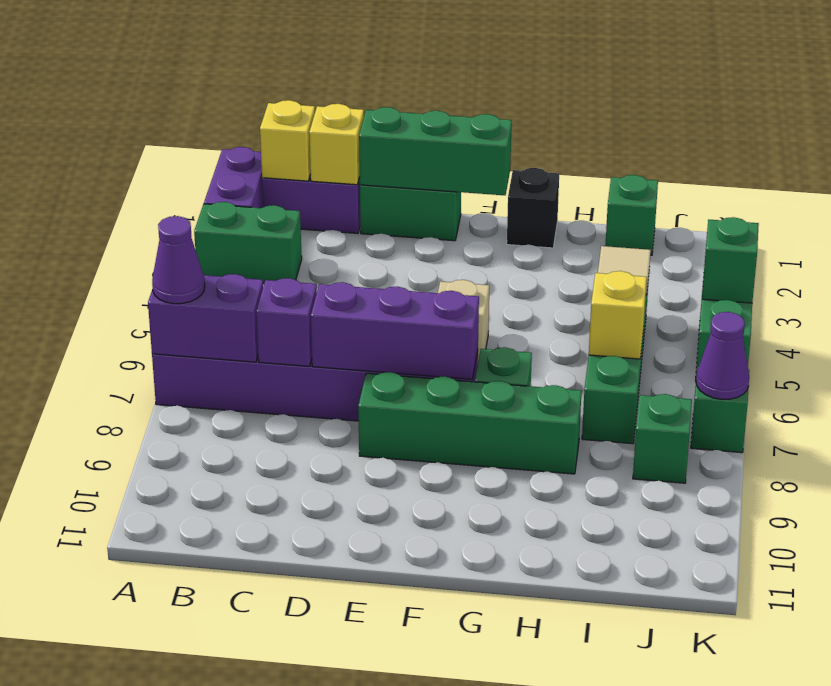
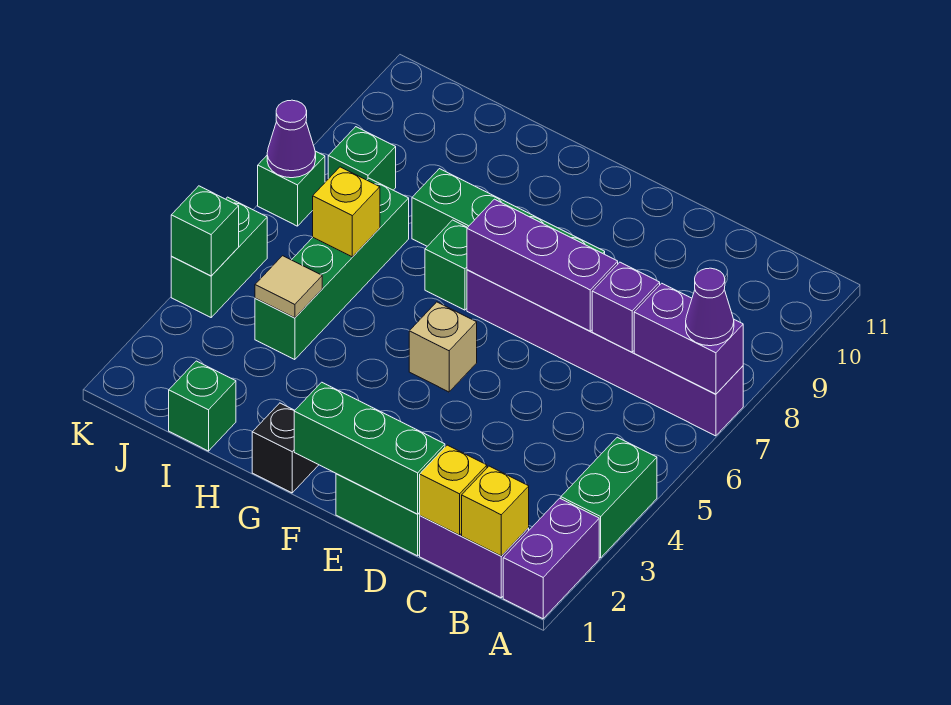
green brick A3:B3 level 1 -> green brick A3:A4 level 1

